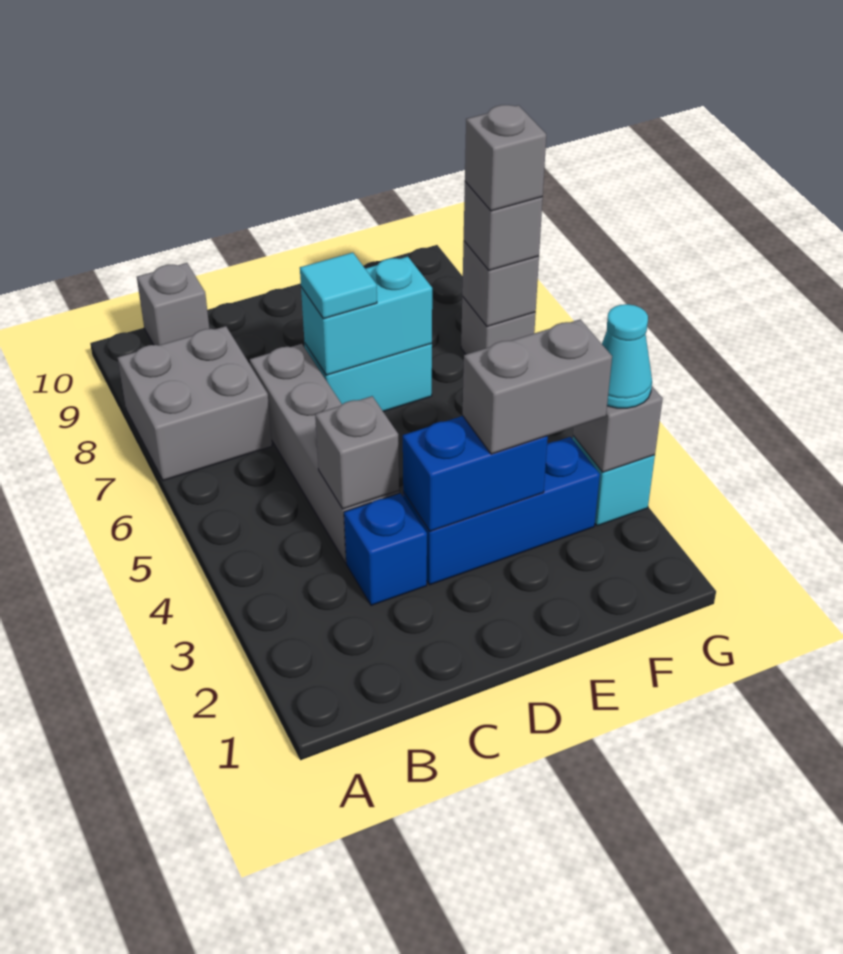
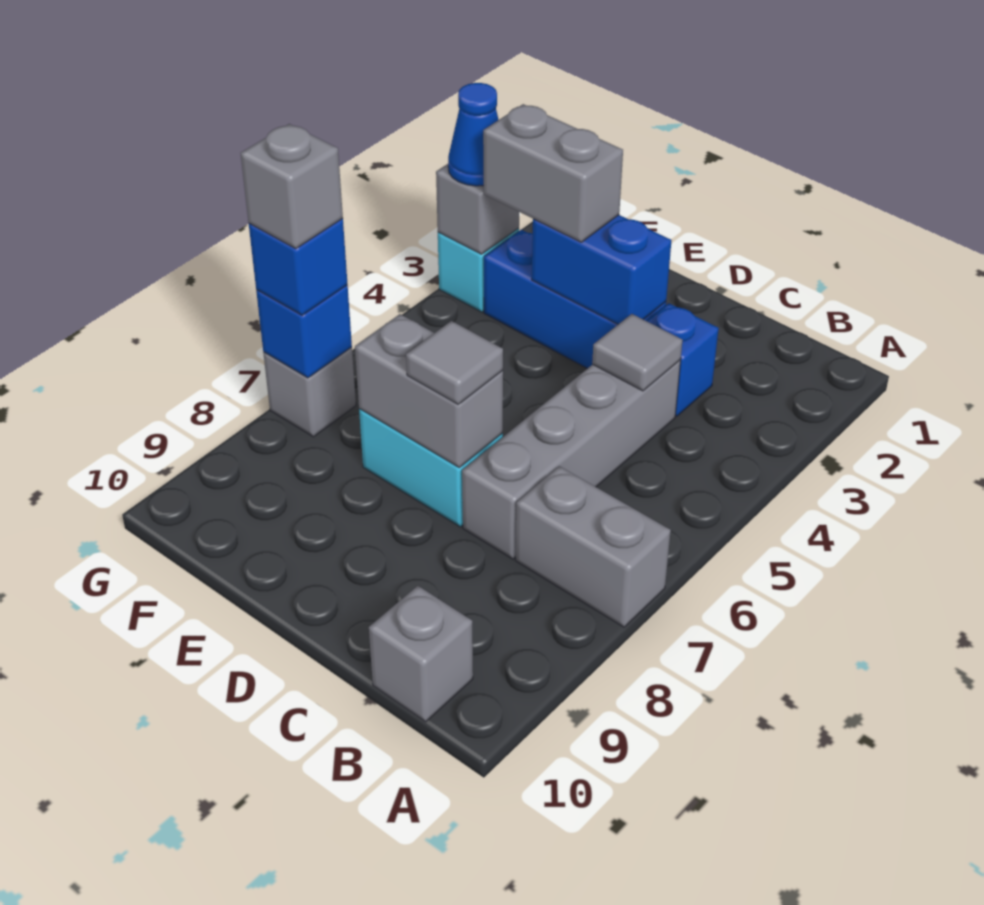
grey brick A7:B8 level 1 -> grey brick A7:B7 level 1
grey brick C4 level 2 -> grey tile C4 level 2
cyan brick D7:E7 level 2 -> grey brick D7:E7 level 2
cyan tile D7 level 3 -> grey tile D7 level 3
cyan cone G3 level 3 -> blue cone G3 level 3
grey brick G7 level 2 -> blue brick G7 level 2
grey brick G7 level 3 -> blue brick G7 level 3

